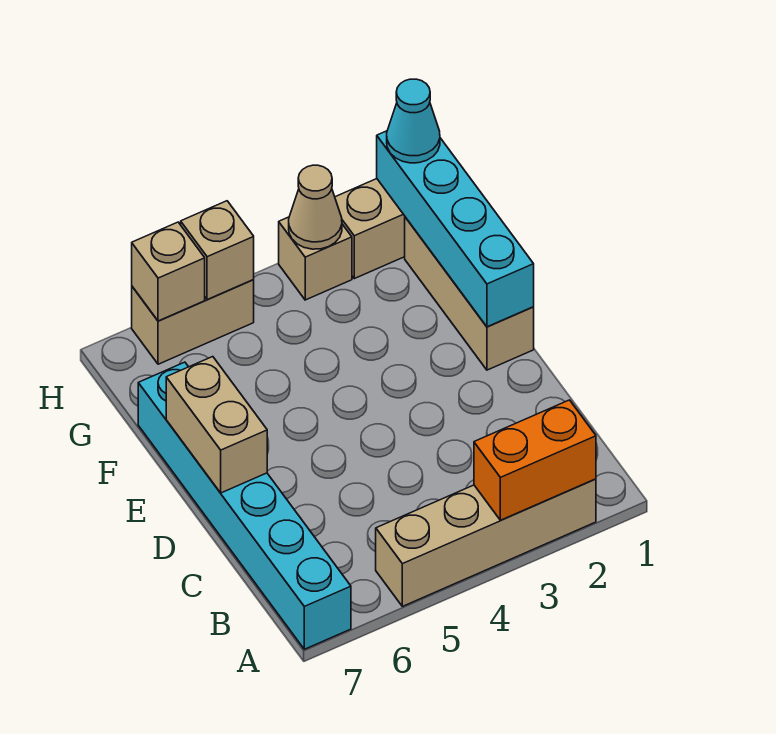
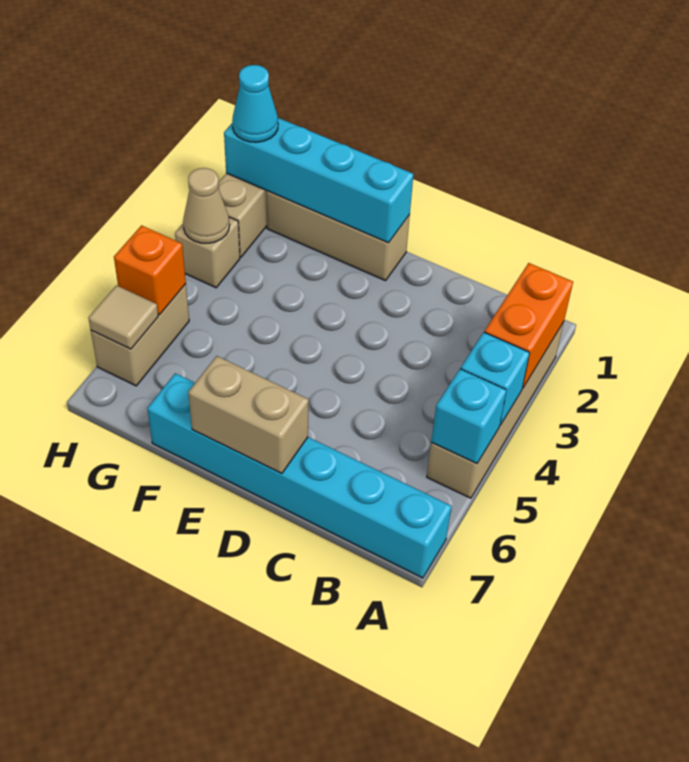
none -> cyan brick A4 level 2
none -> cyan brick A5 level 2
tan brick H5 level 2 -> orange brick H5 level 2
tan brick H6 level 2 -> tan tile H6 level 2

